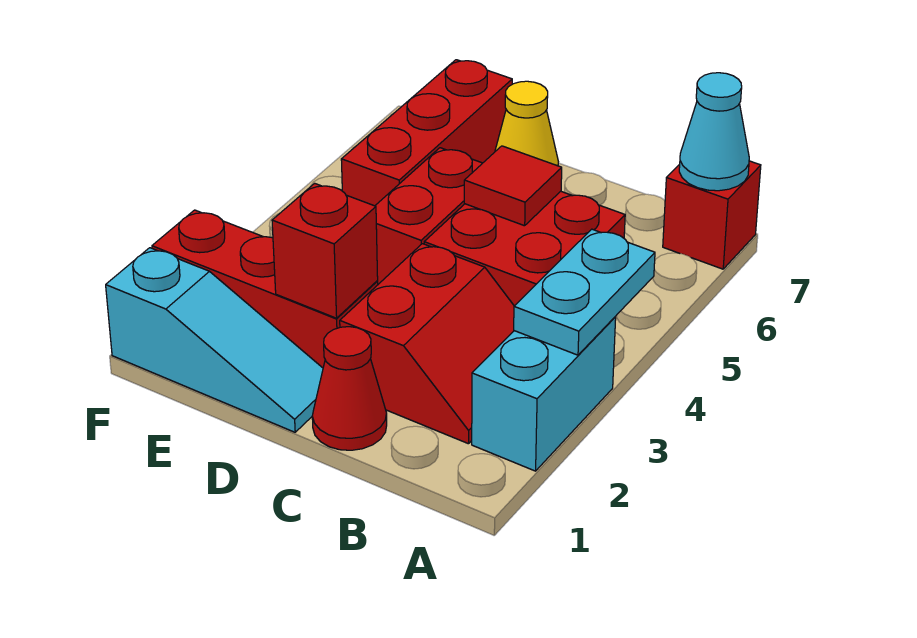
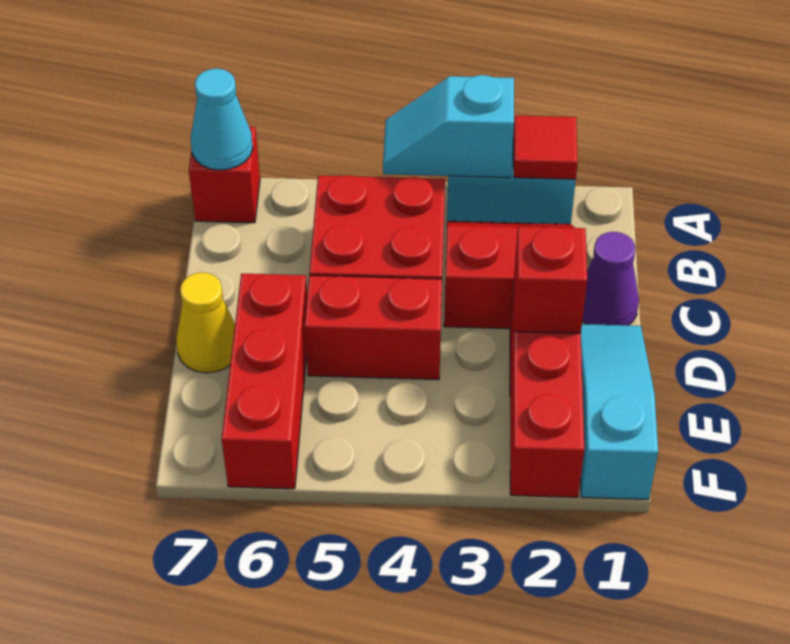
cyan plate A3:A4 level 2 -> cyan slope A3:A4 level 2 top 3
red cone C1 level 1 -> purple cone C1 level 1
red tile C5 level 2 -> red tile A2 level 2
red brick E5:E7 level 1 -> red brick D6:F6 level 1

